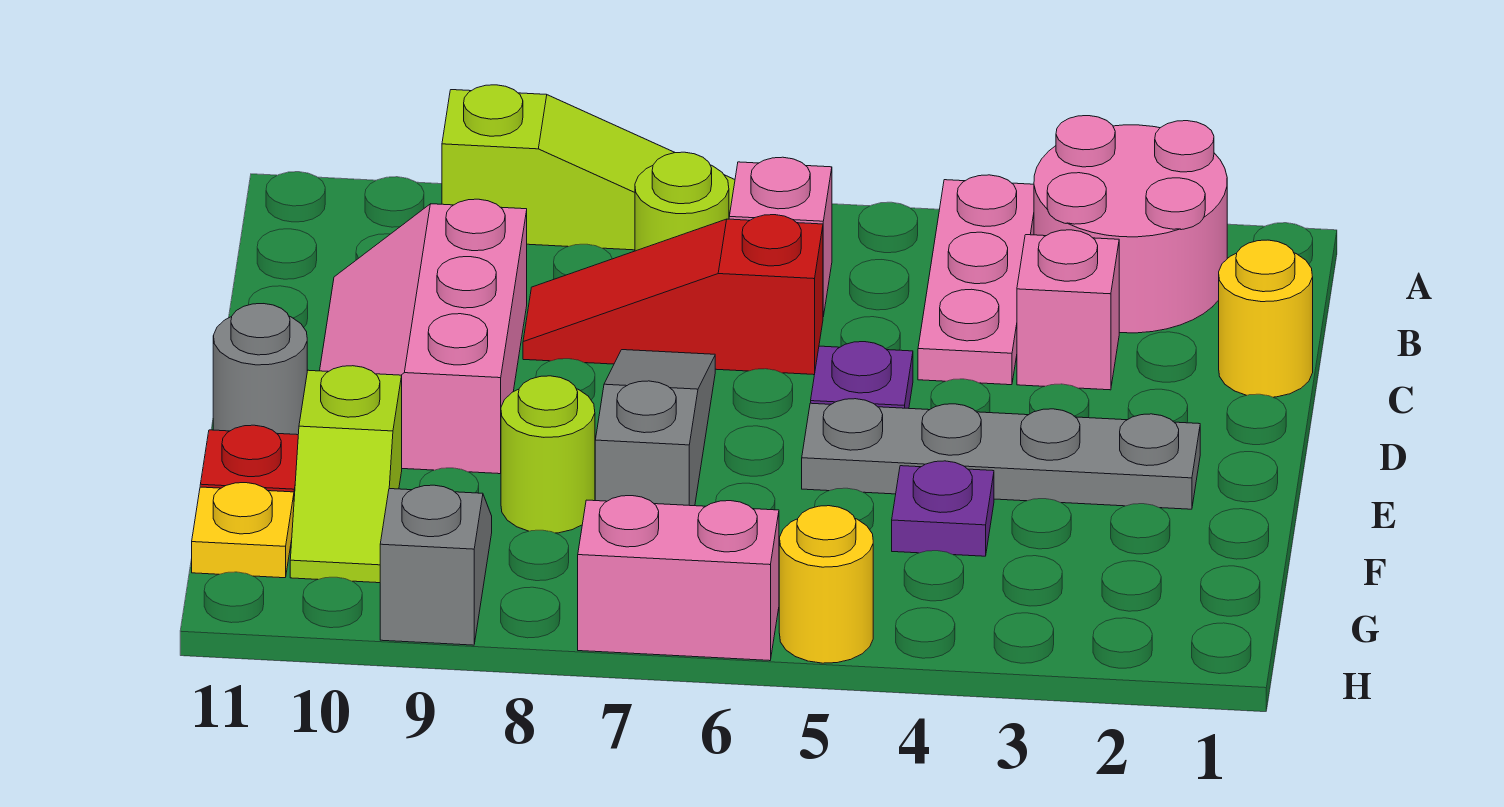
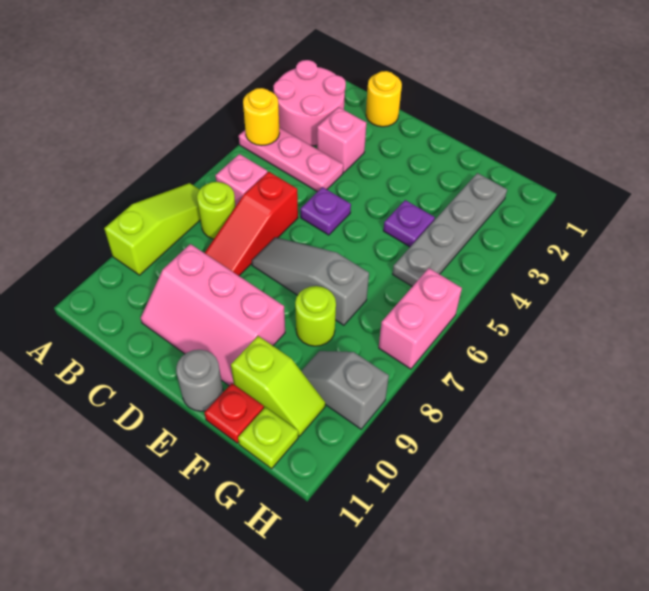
grey plate E2:E5 level 1 -> grey plate G2:G5 level 1
yellow plate G11 level 1 -> lime plate G11 level 1
yellow round brick H5 level 1 -> yellow round brick A4 level 2

